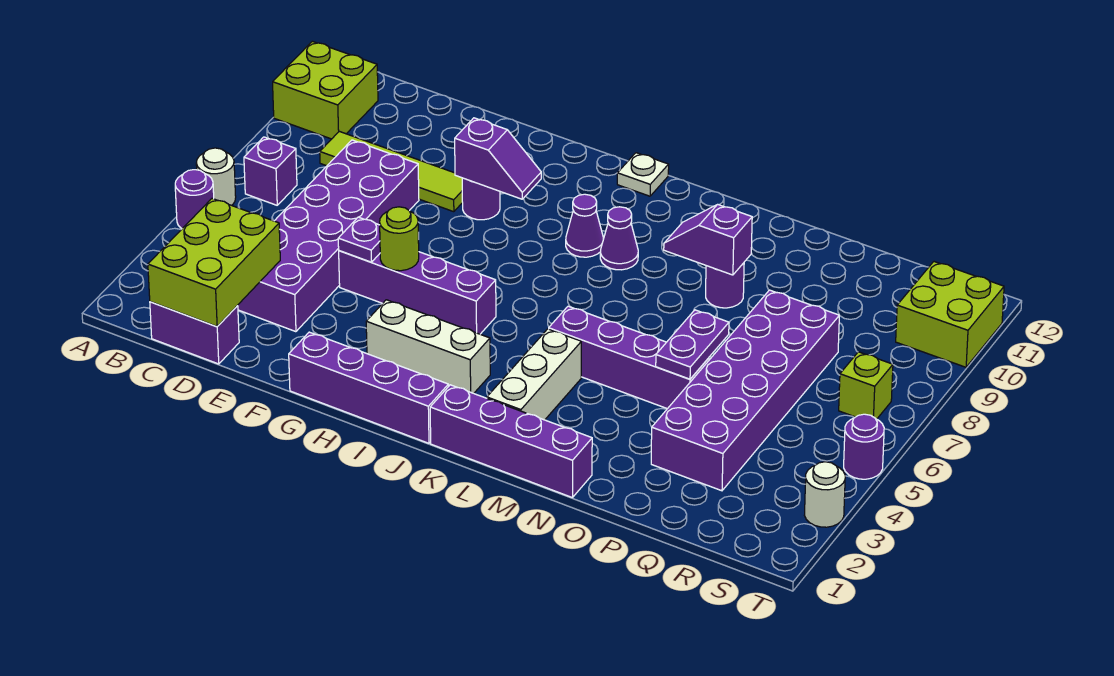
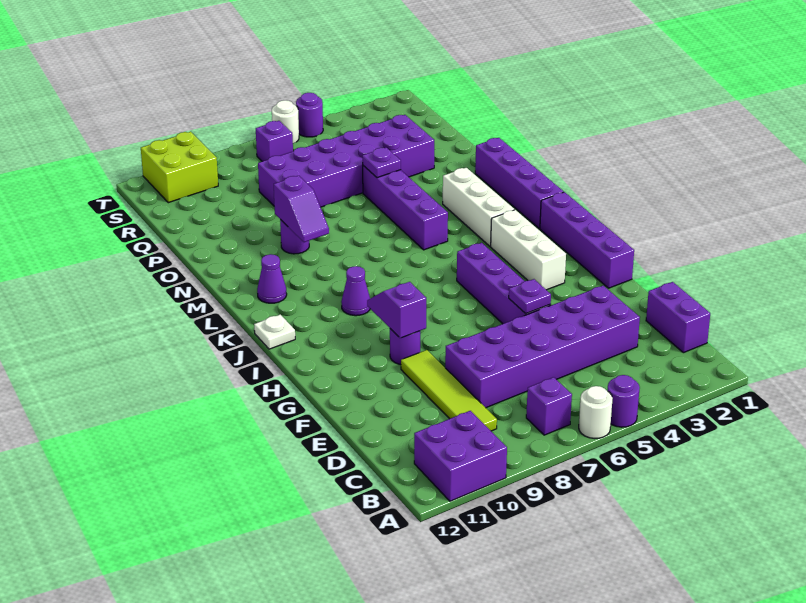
lime brick A10:B11 level 1 -> purple brick A10:B11 level 1
lime brick C1:D3 level 2 -> none
lime round brick G5 level 2 -> none
purple cone K9 level 1 -> purple cone L11 level 1
white brick L2:L4 level 1 -> white brick K3:M3 level 1
purple plate O5:O6 level 2 -> purple plate O5 level 2
lime brick S7 level 1 -> purple brick S7 level 1
white round brick T3 level 1 -> white round brick T6 level 1

